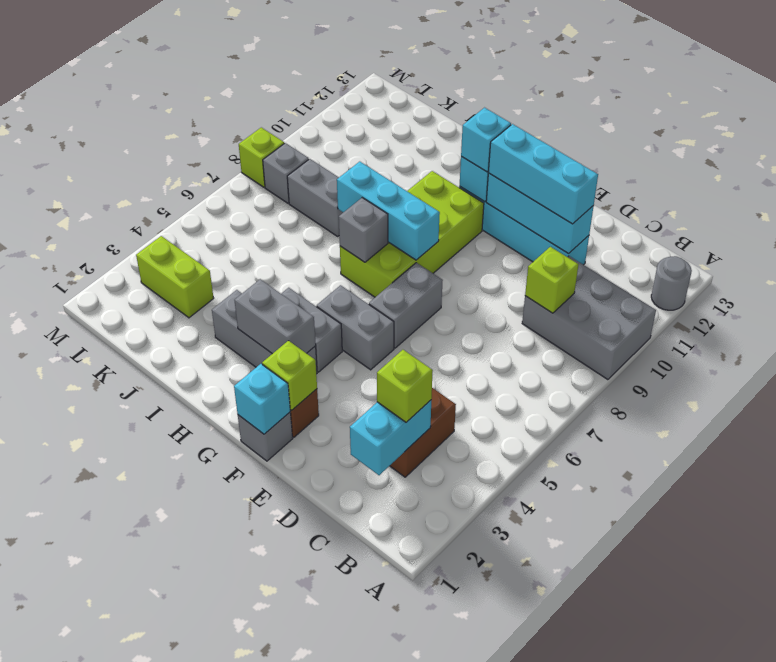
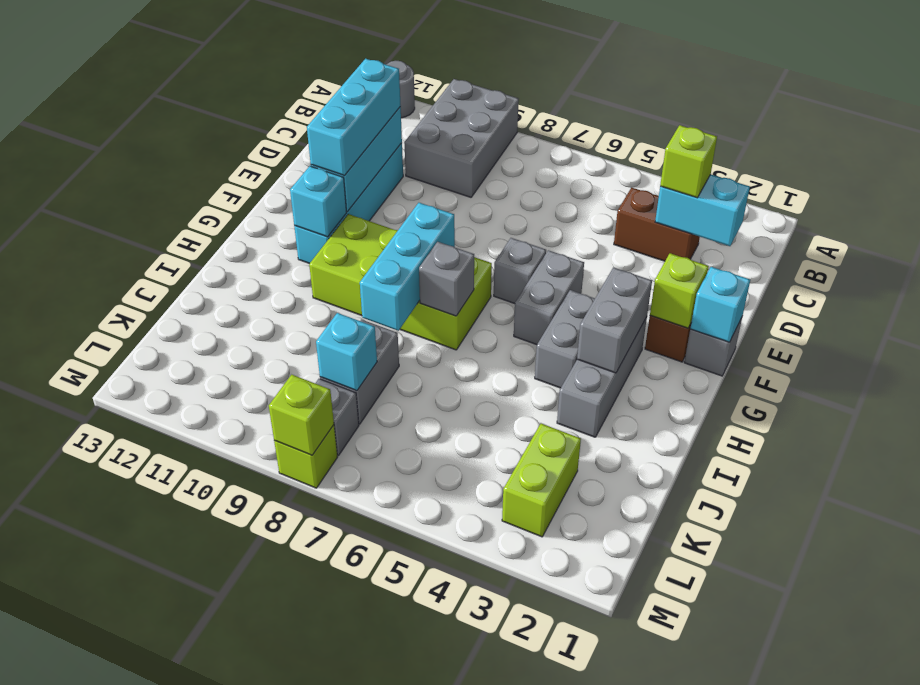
lime brick C9 level 2 -> lime brick M8 level 2
grey brick F6:F7 level 1 -> grey brick F6 level 1
cyan brick G11 level 3 -> cyan brick K8 level 2

